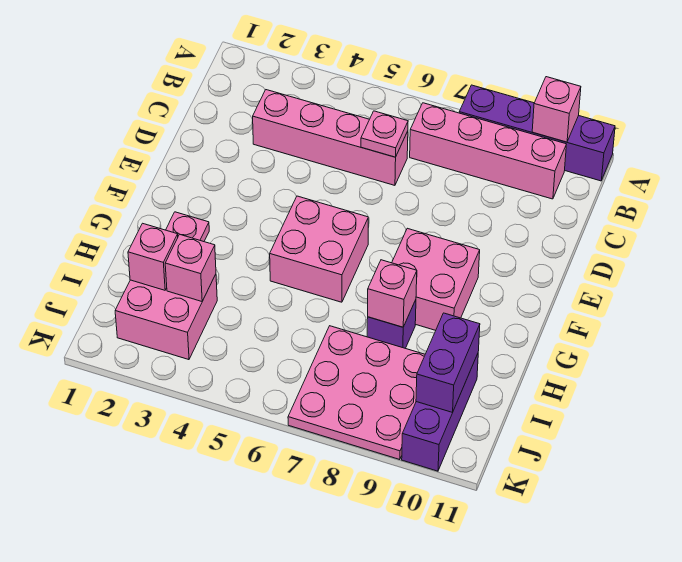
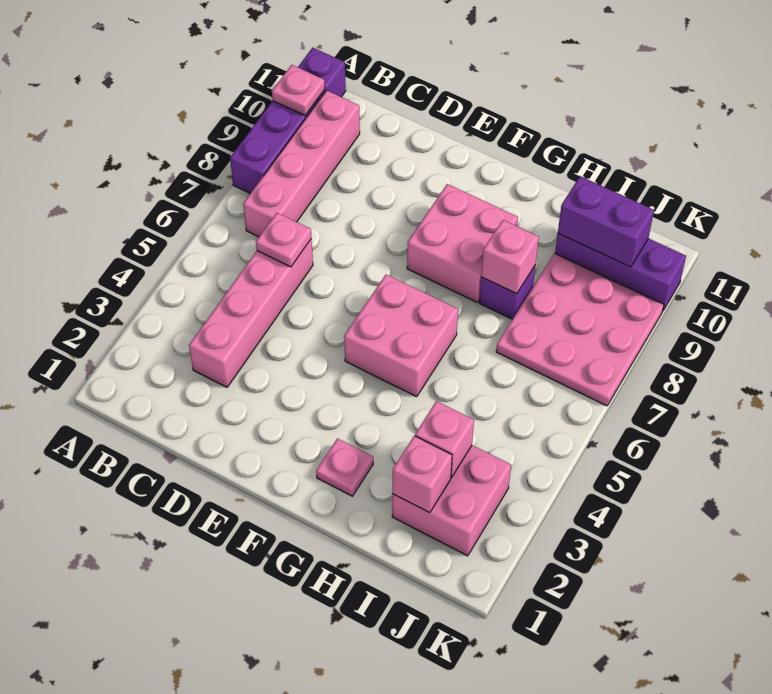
pink brick A10 level 2 -> pink plate A10 level 2

